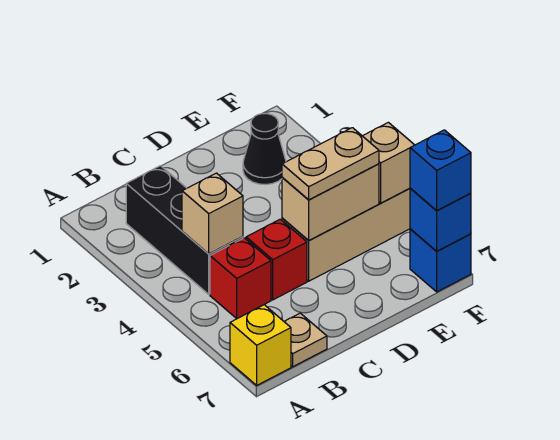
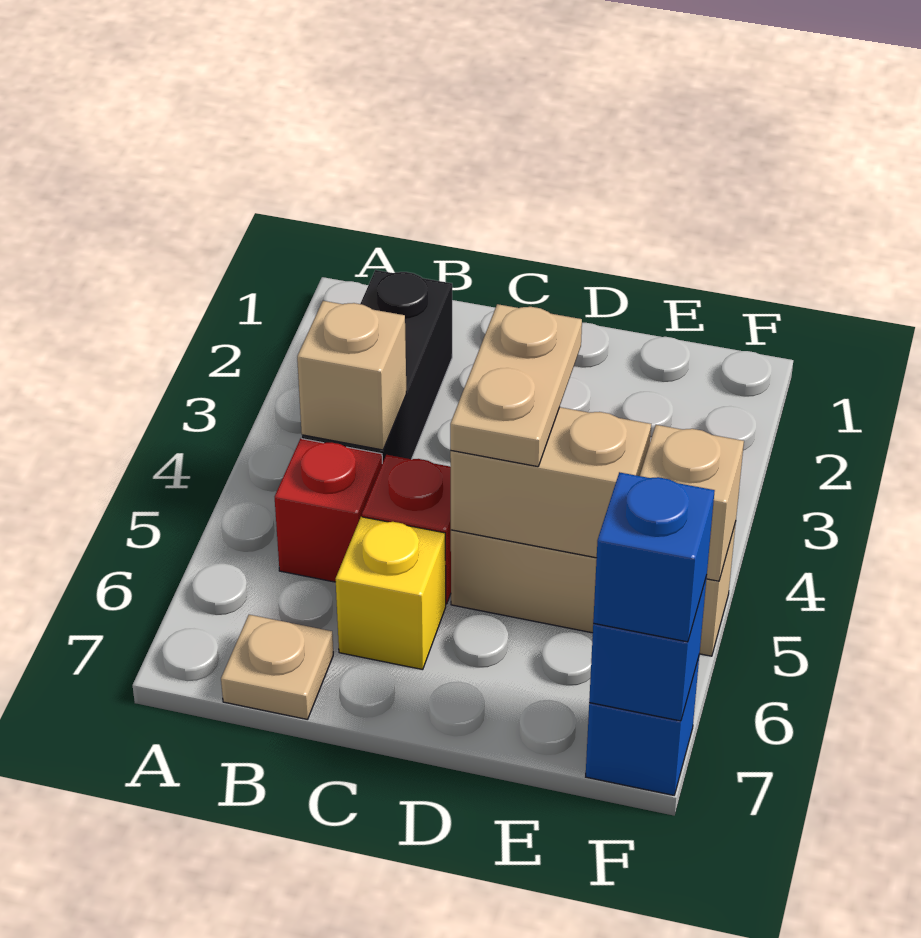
yellow brick A7 level 1 -> yellow brick C6 level 1
tan plate D5:E5 level 3 -> tan plate D4:D5 level 3
black cone E2 level 1 -> none

